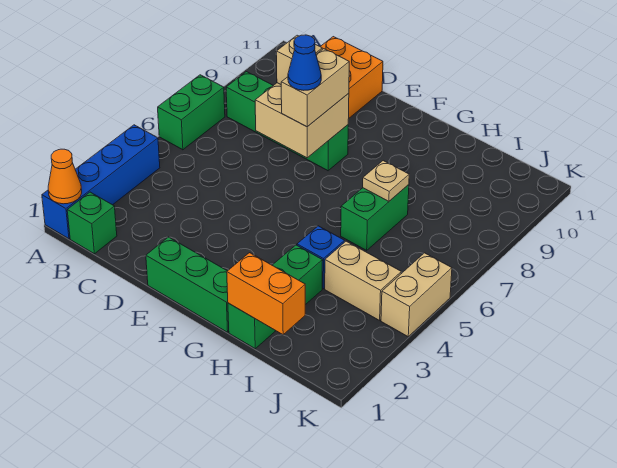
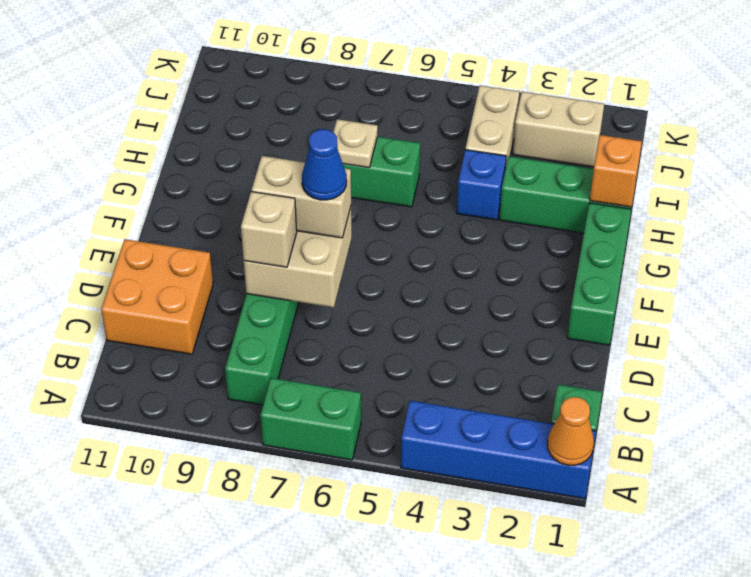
orange brick H1:I1 level 2 -> orange brick H1 level 2
tan brick K4:K5 level 1 -> tan brick J2:J3 level 1

